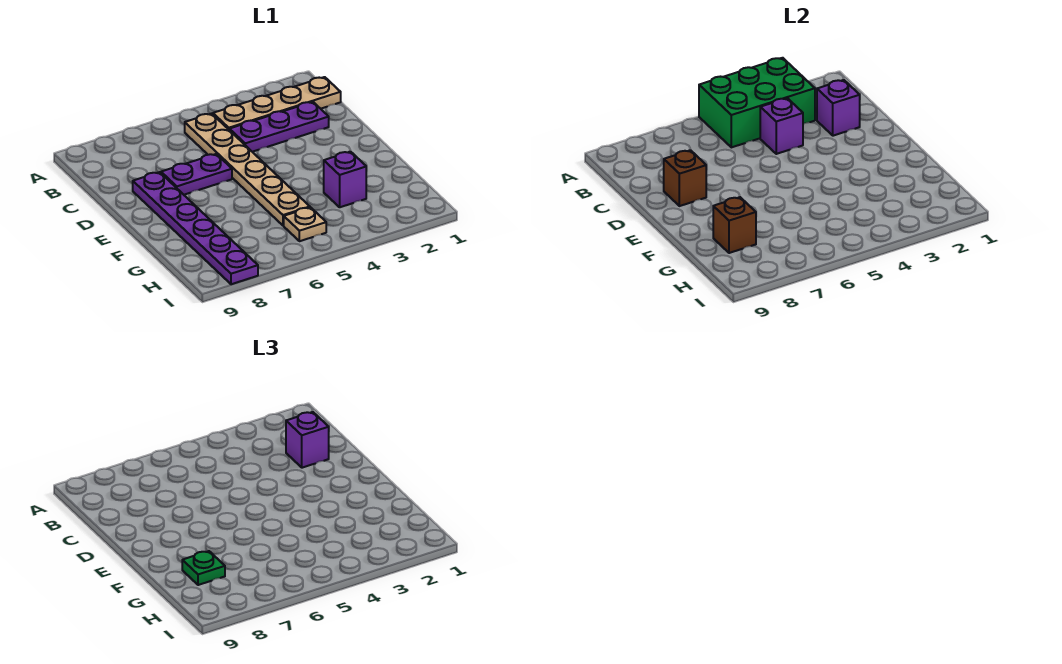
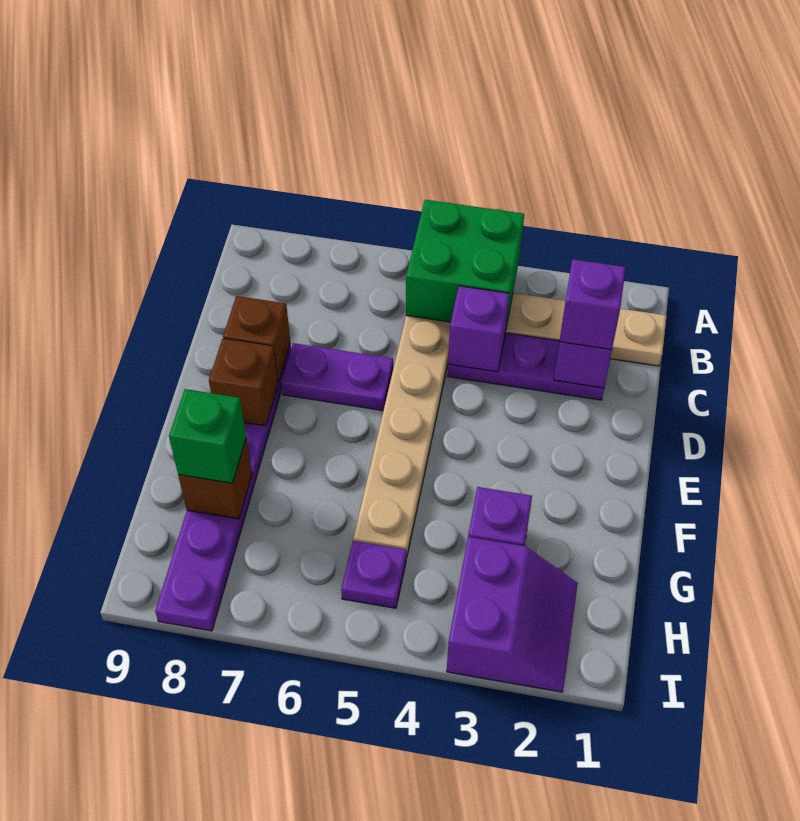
green brick A3:B5 level 2 -> green brick A4:B5 level 2
none -> brown brick E8 level 2
green plate G8 level 3 -> green brick G8 level 3
none -> purple slope H2:I3 level 1 top 3
tan plate H5 level 1 -> purple plate H5 level 1

